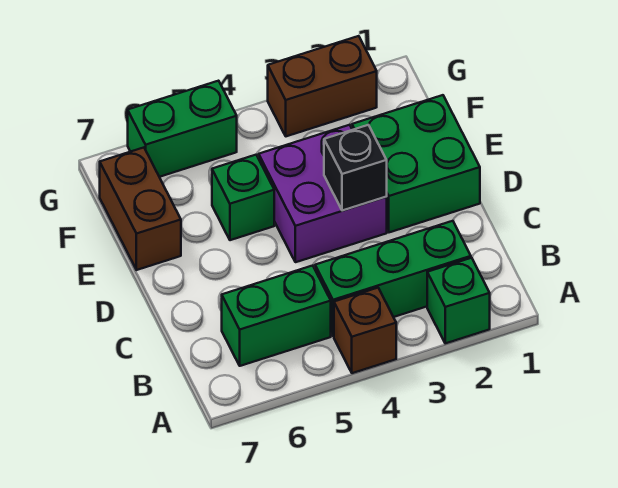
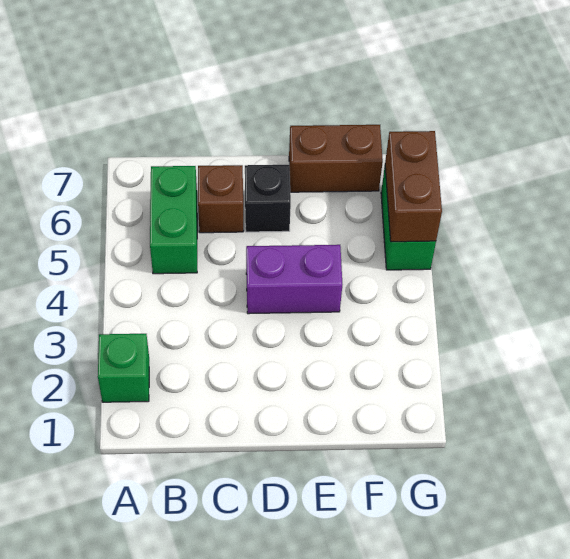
brown brick A4 level 1 -> brown brick C6 level 1
green brick B2:B4 level 1 -> none
green brick D1:E2 level 1 -> none
purple brick D3:E4 level 1 -> purple brick D4:E4 level 1
black brick D3 level 2 -> black brick D6 level 1
green brick E5 level 1 -> none
brown brick G2:G3 level 1 -> brown brick G5:G6 level 2

